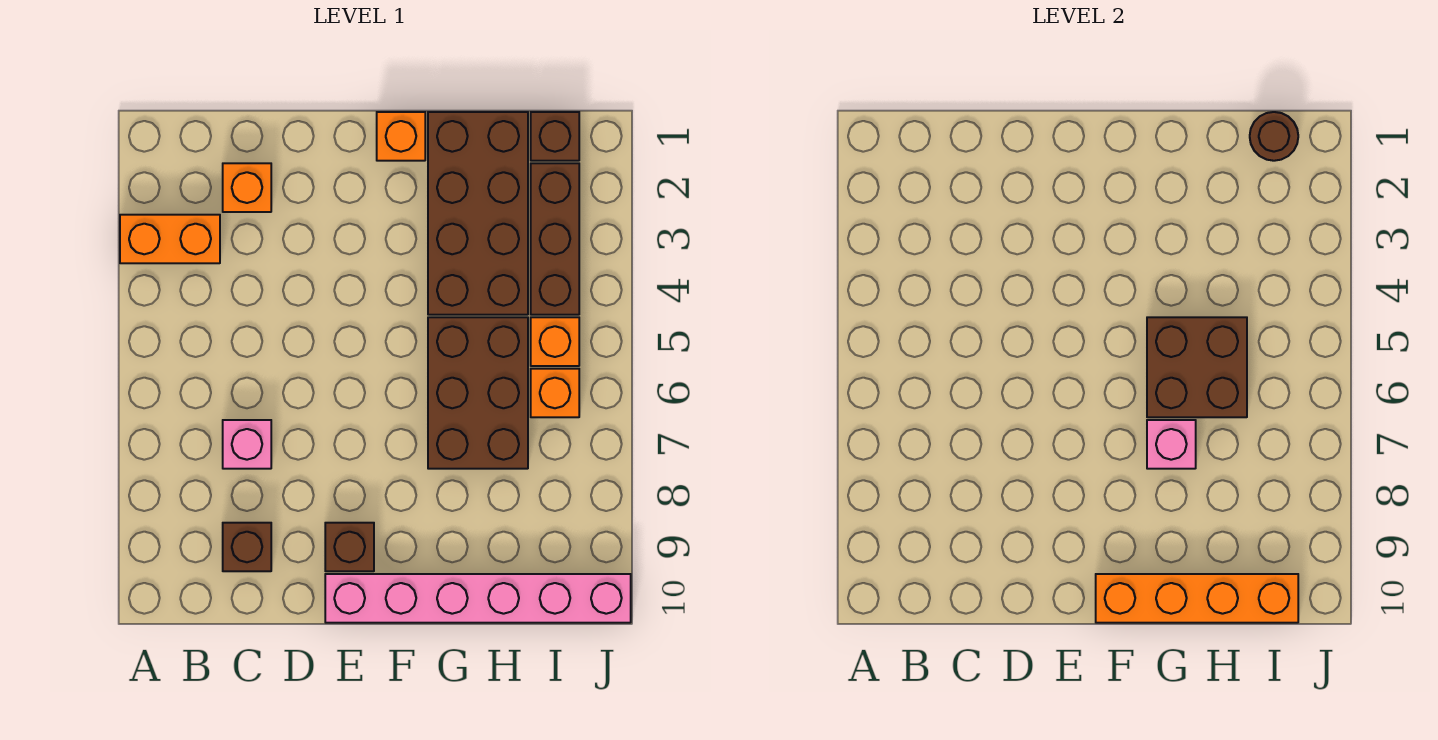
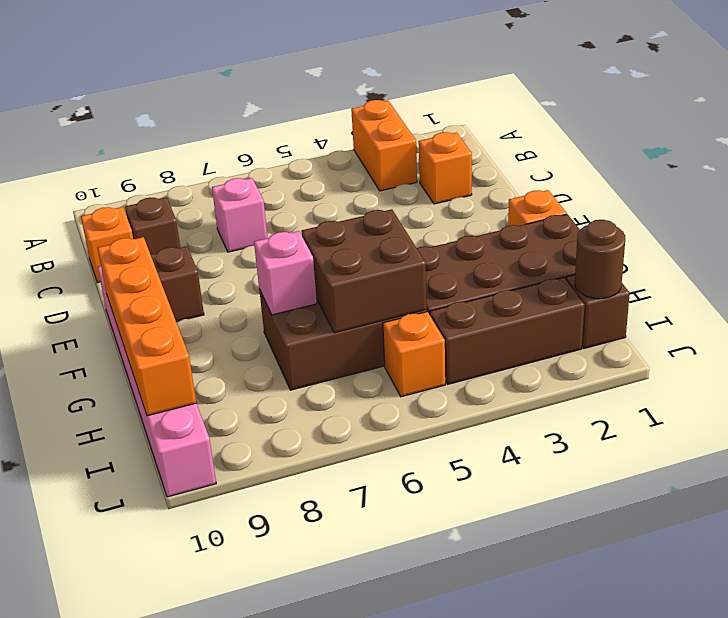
orange brick I6 level 1 -> orange brick C10 level 1

